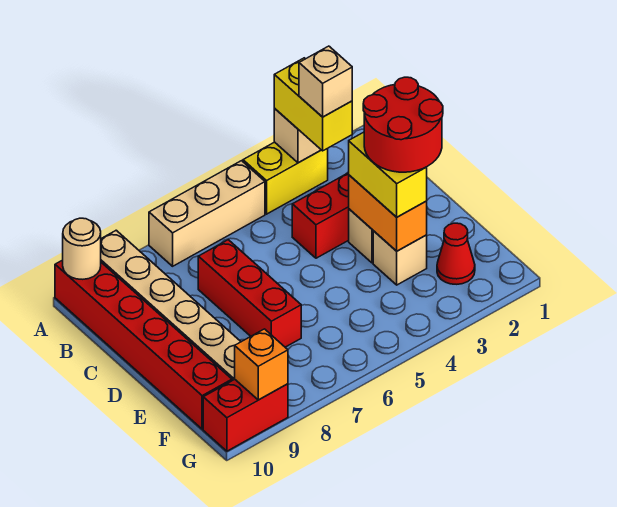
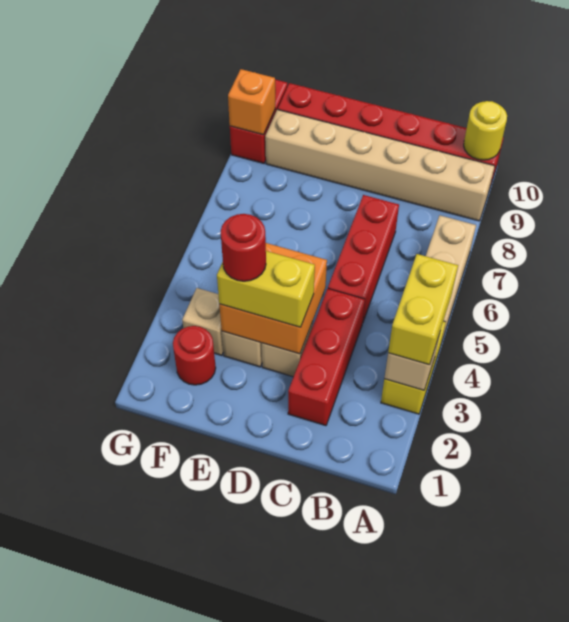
yellow brick A3:B3 level 3 -> yellow brick A3:A4 level 3
tan round brick A10 level 2 -> yellow round brick A10 level 2
tan brick B3 level 4 -> tan brick F3 level 1
red brick C7:E7 level 1 -> red brick C5:C7 level 1
red round brick D2:E3 level 4 -> red round brick E3 level 4
orange brick D3:E3 level 2 -> orange brick D3:E4 level 2
red cone F2 level 1 -> red round brick F2 level 1

